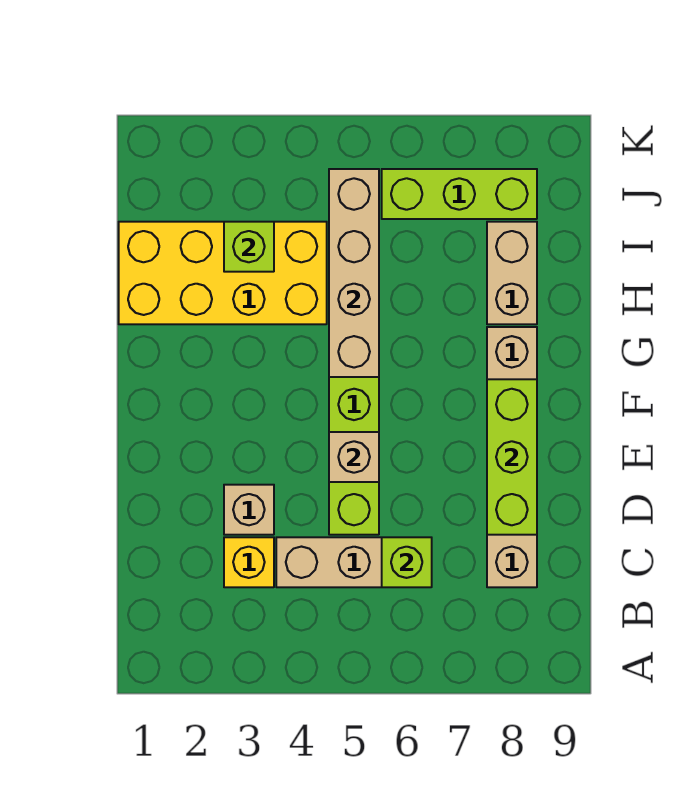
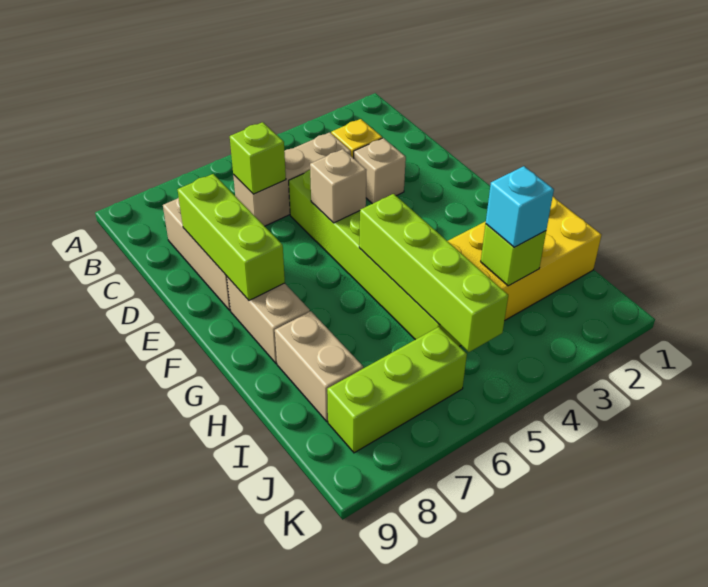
tan brick G5:J5 level 2 -> lime brick G5:J5 level 2
none -> cyan brick I3 level 3

